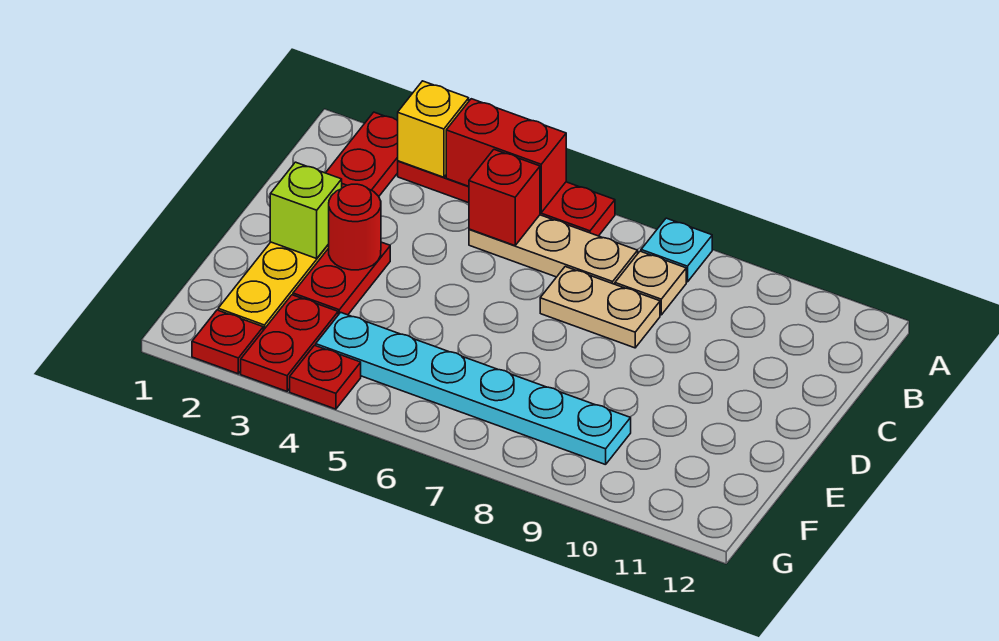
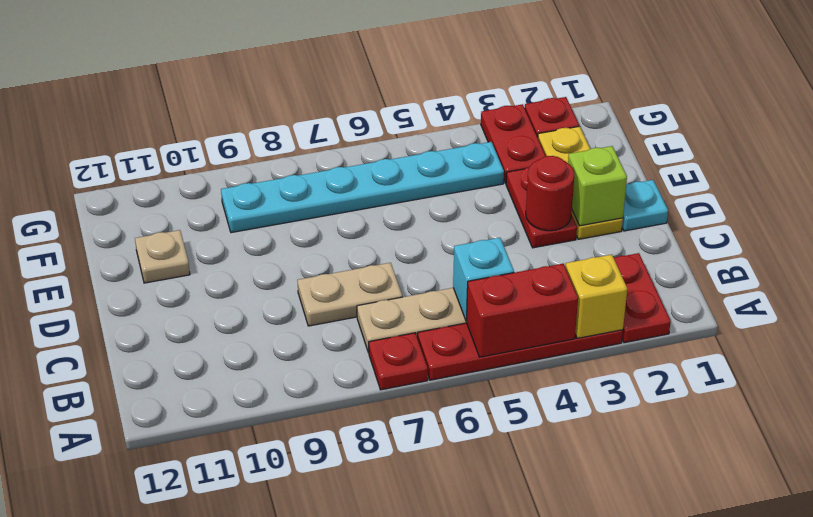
cyan plate A8 level 1 -> cyan plate D1 level 1
red brick B5 level 2 -> cyan brick B5 level 2
tan plate B8 level 1 -> tan plate E11 level 1
red plate G4 level 1 -> red plate A7 level 1

